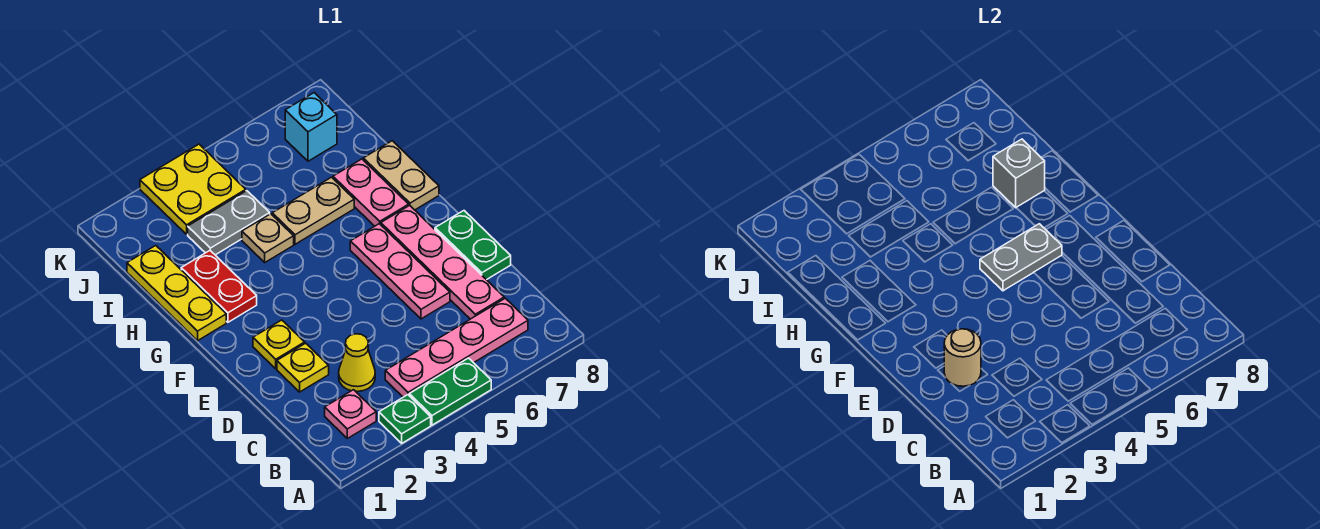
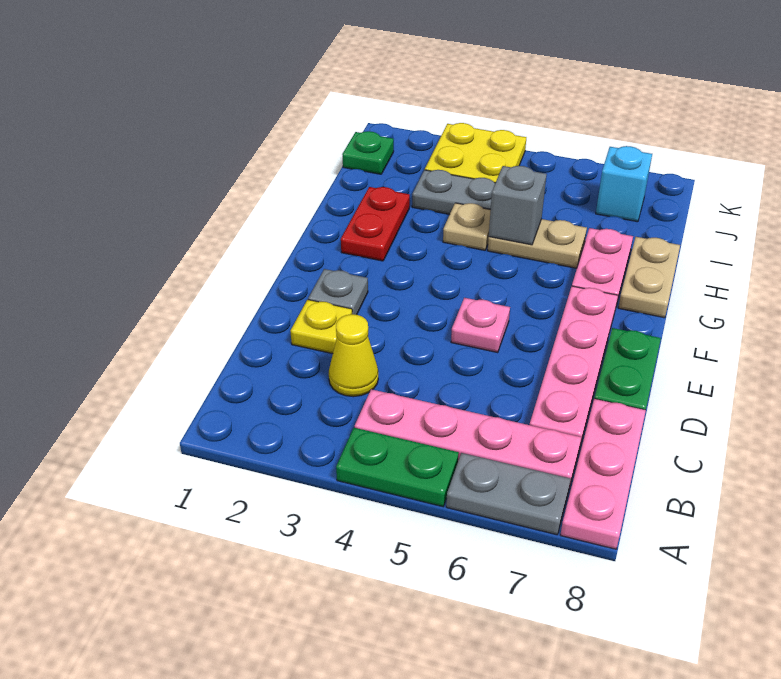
green plate A3 level 1 -> green plate J1 level 1
pink plate B2 level 1 -> pink plate E5 level 1
tan round brick D2 level 2 -> none
pink plate D6:F6 level 1 -> pink plate A8:C8 level 1
yellow plate E2 level 1 -> grey plate E2 level 1
grey plate F5:F6 level 2 -> grey plate A6:A7 level 1
yellow plate G1:I1 level 1 -> none
grey brick H7 level 2 -> grey brick H5 level 2

